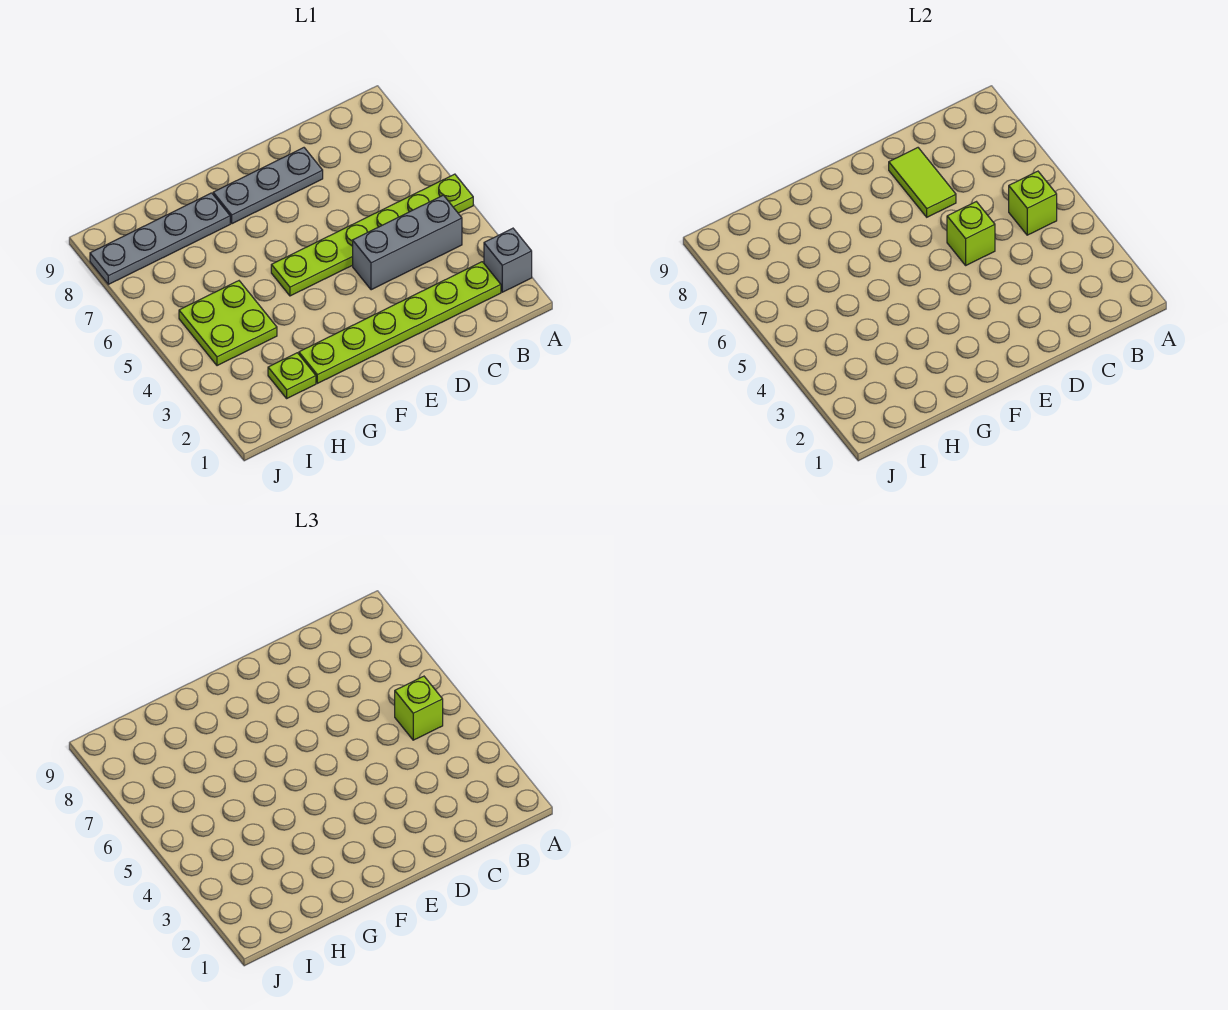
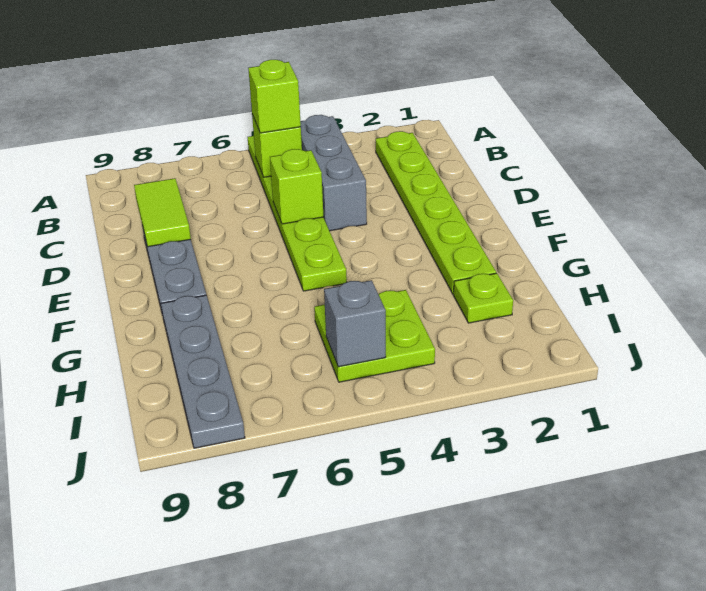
grey brick A2 level 1 -> grey brick I5 level 2
lime tile D7:D8 level 2 -> lime tile C8:D8 level 2

